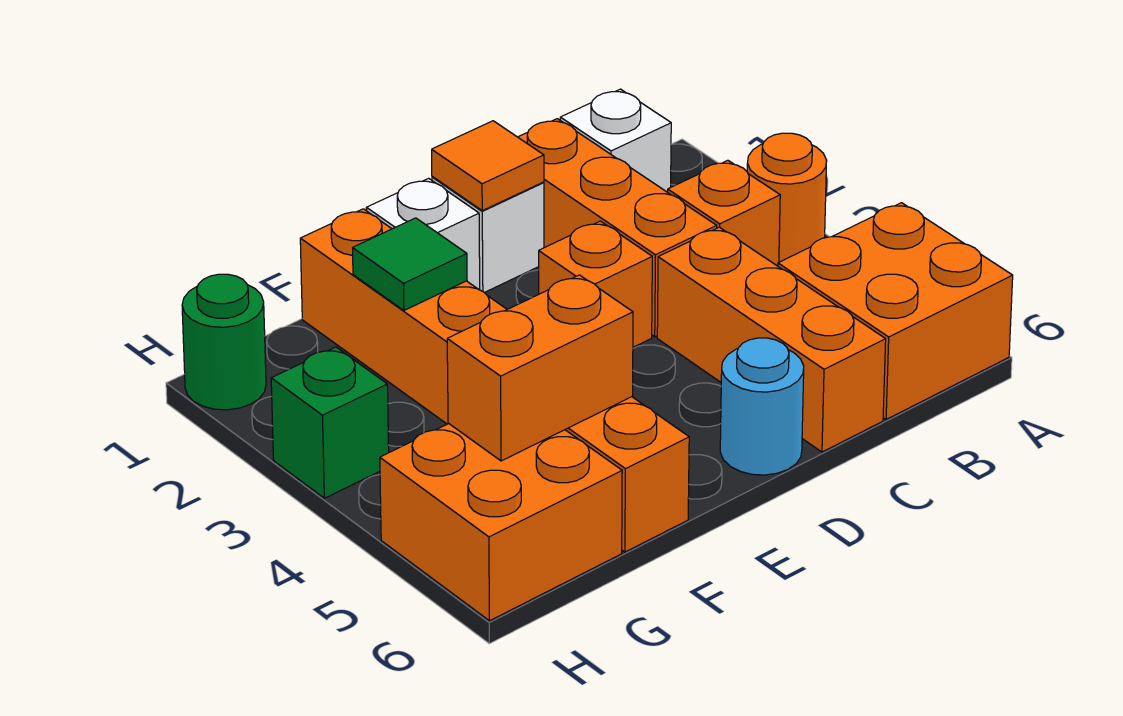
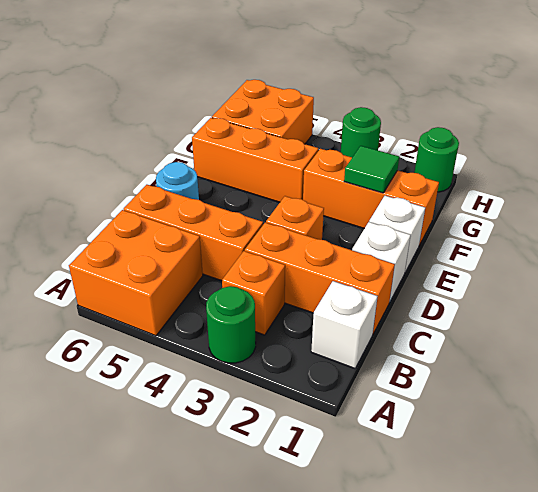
orange round brick A3 level 1 -> green round brick A3 level 1
orange tile D1 level 2 -> none
orange brick F5:G5 level 2 -> none
green brick H3 level 1 -> green round brick H3 level 1

